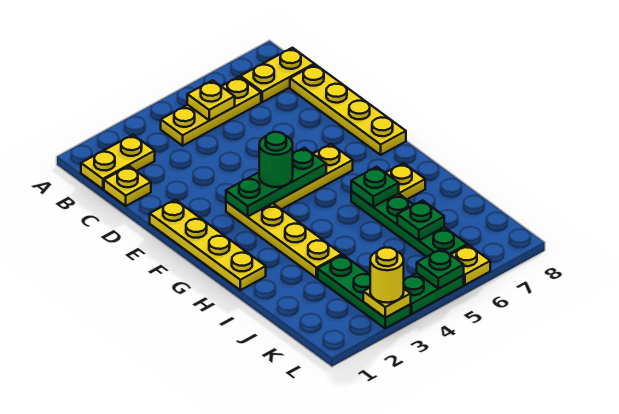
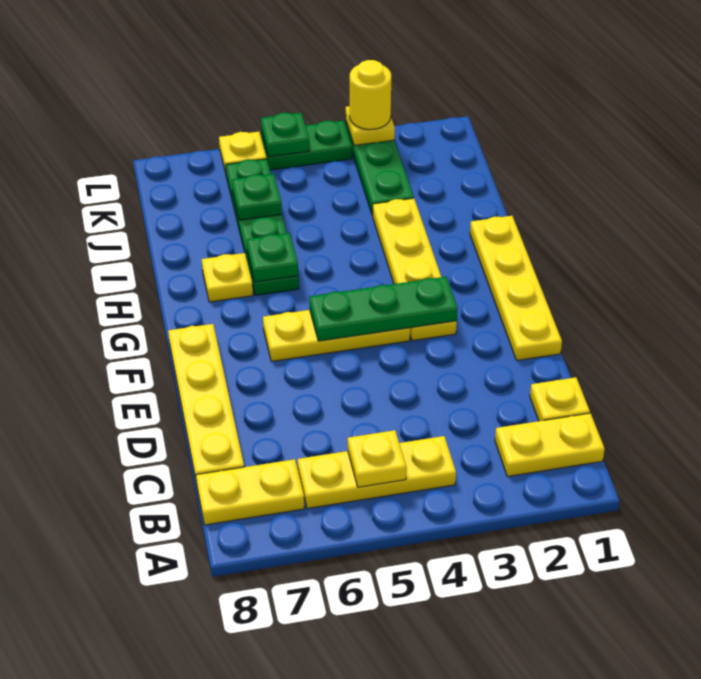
green round brick F4 level 3 -> none

